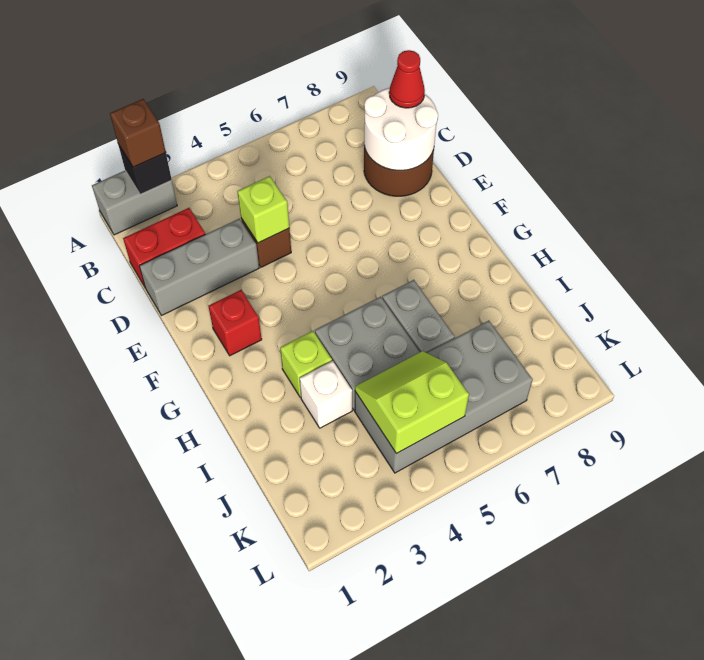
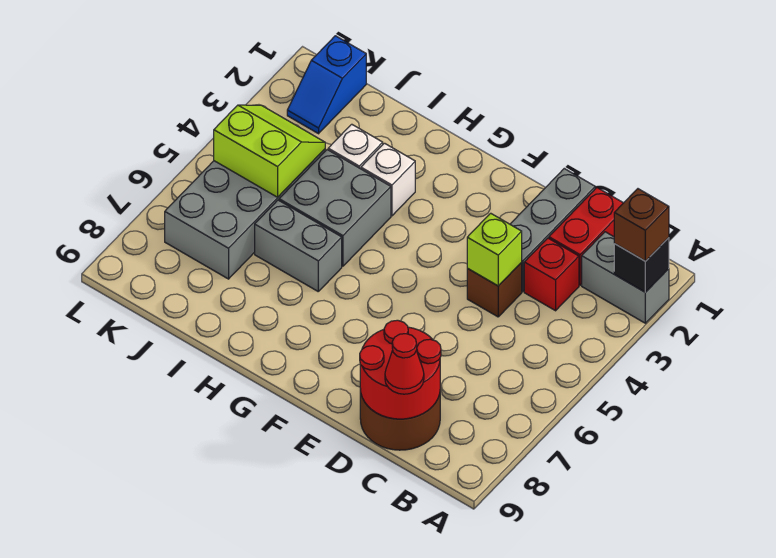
grey brick A1:A2 level 1 -> grey brick A2:B2 level 1
white round brick C8:D9 level 2 -> red round brick C8:D9 level 2
red brick F2 level 1 -> red brick C3 level 1
lime brick H3 level 1 -> white brick H3 level 1
lime slope J4:K5 level 2 top K -> lime slope J4:K5 level 2 top 5
none -> blue slope K1:K2 level 1 top 1

